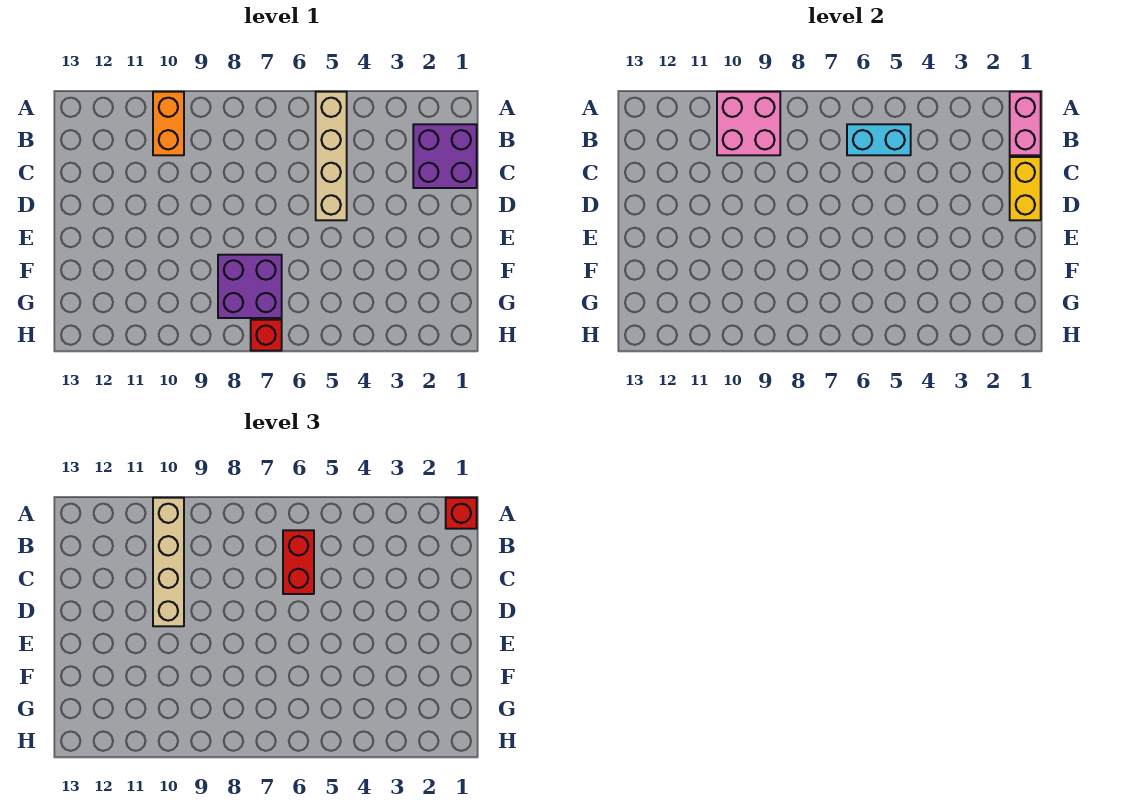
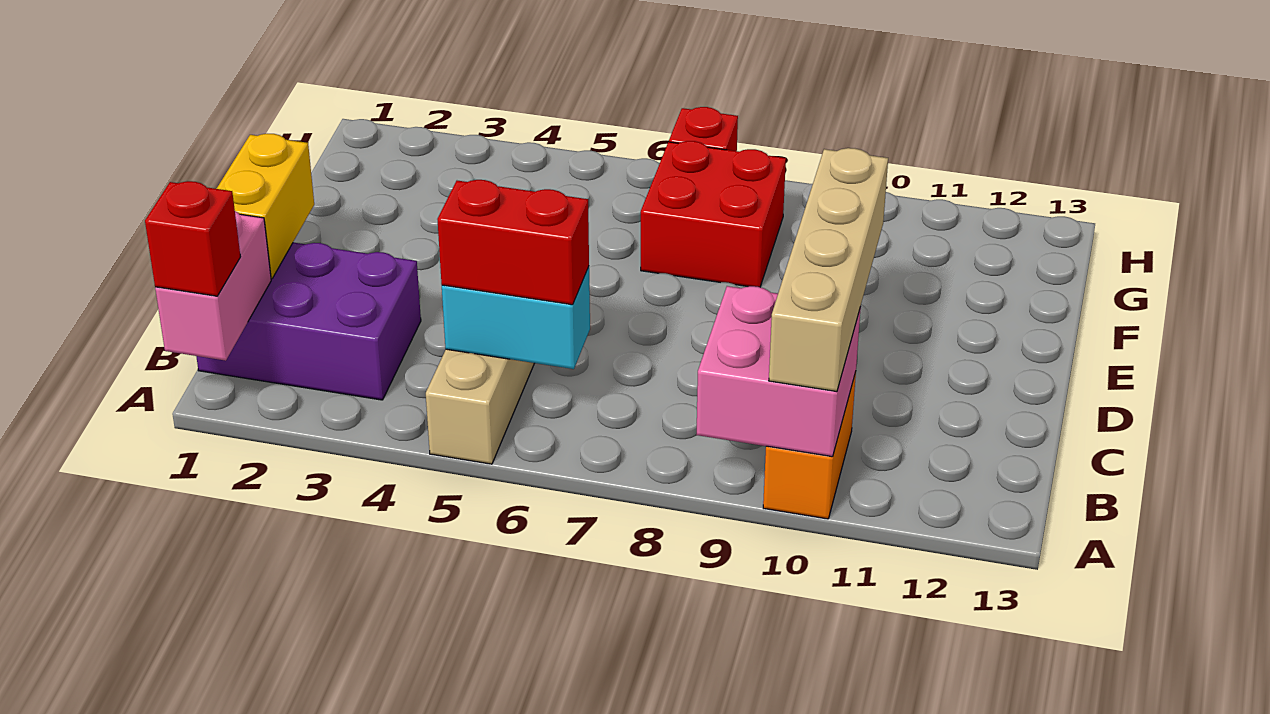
purple brick B1:C2 level 1 -> purple brick B1:C3 level 1
red brick B6:C6 level 3 -> red brick B5:B6 level 3
purple brick F7:G8 level 1 -> red brick F7:G8 level 1

